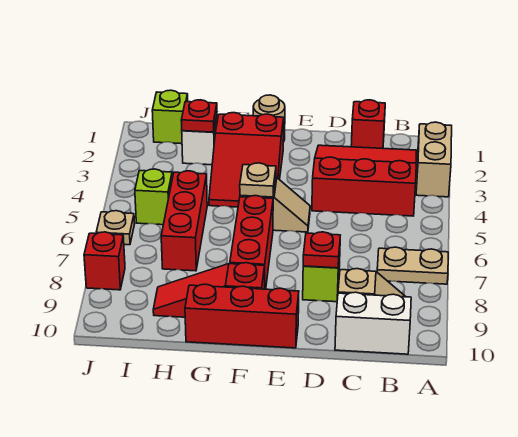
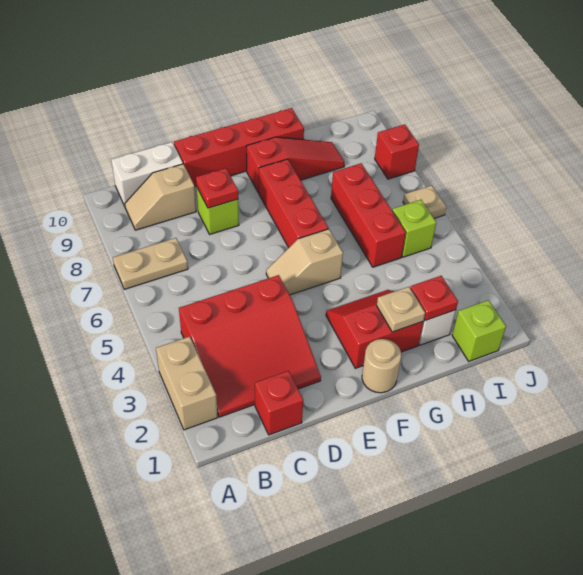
red brick E10:G10 level 1 -> red brick D10:G10 level 1
red slope F2:G4 level 1 top 2 -> red slope F2:G3 level 1 top 2
tan plate F5 level 2 -> tan plate G2 level 2

